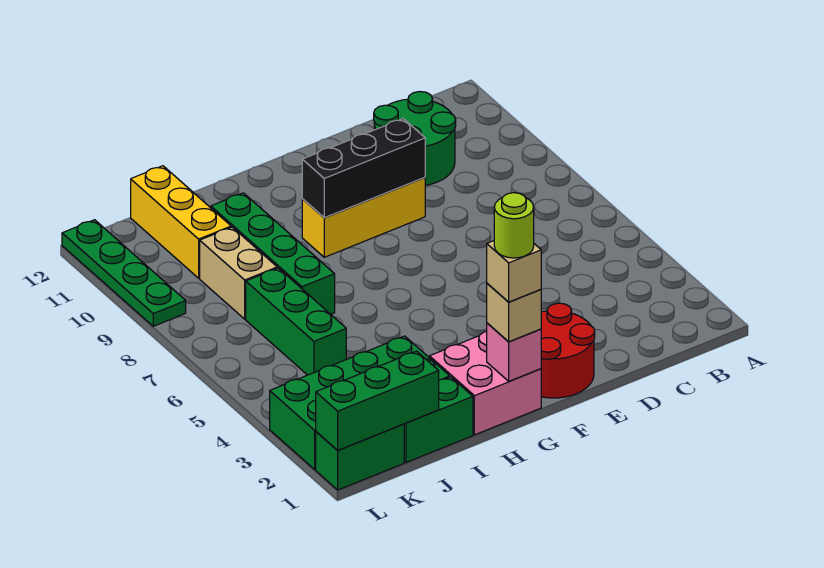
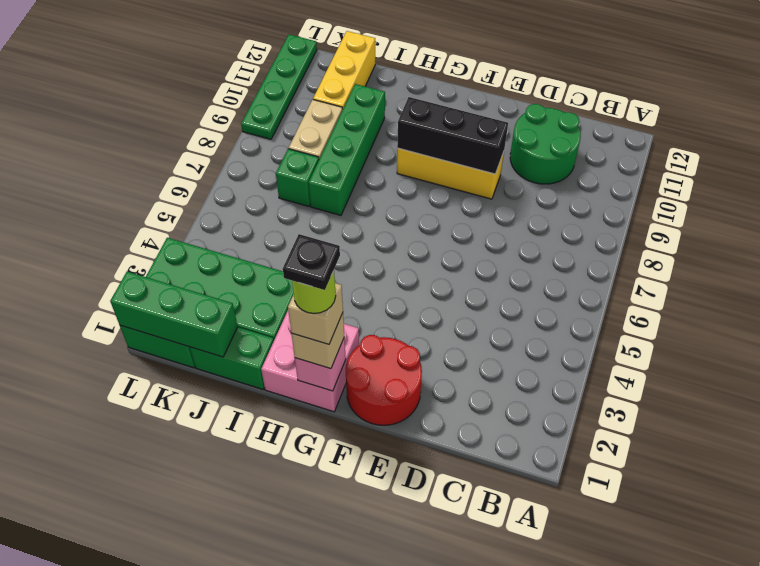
none -> black plate G1 level 6
green brick J5:J7 level 1 -> green brick J7 level 1

